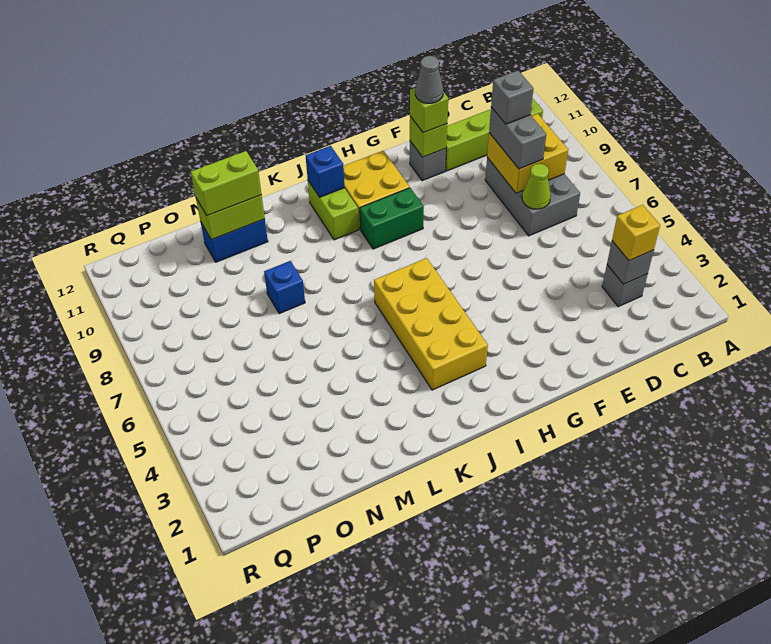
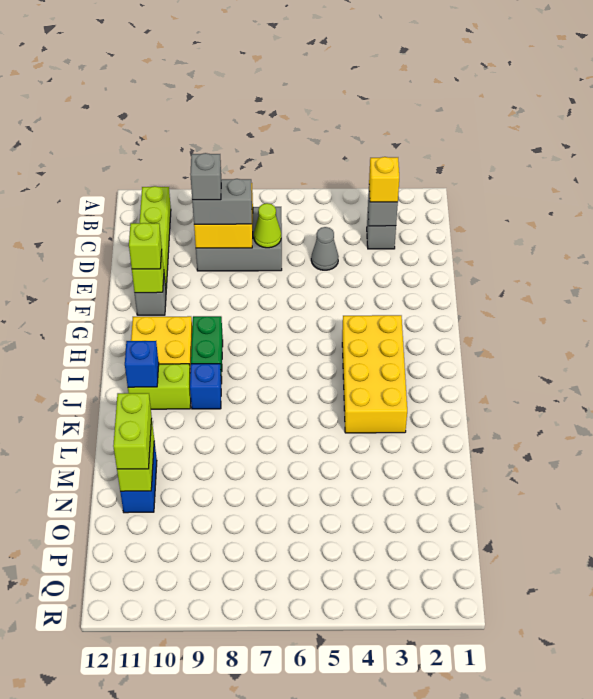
grey cone F11 level 4 -> grey cone D5 level 1
yellow brick I3:J6 level 1 -> yellow brick H3:K4 level 1
blue brick M8 level 1 -> blue brick J9 level 1

